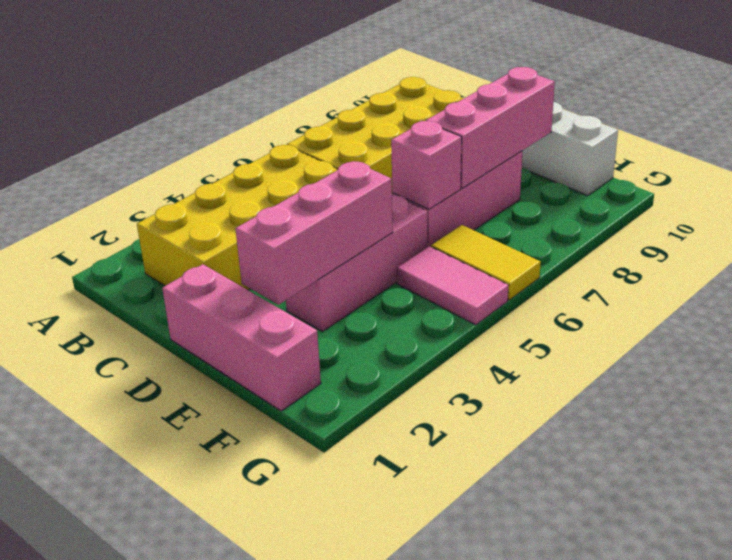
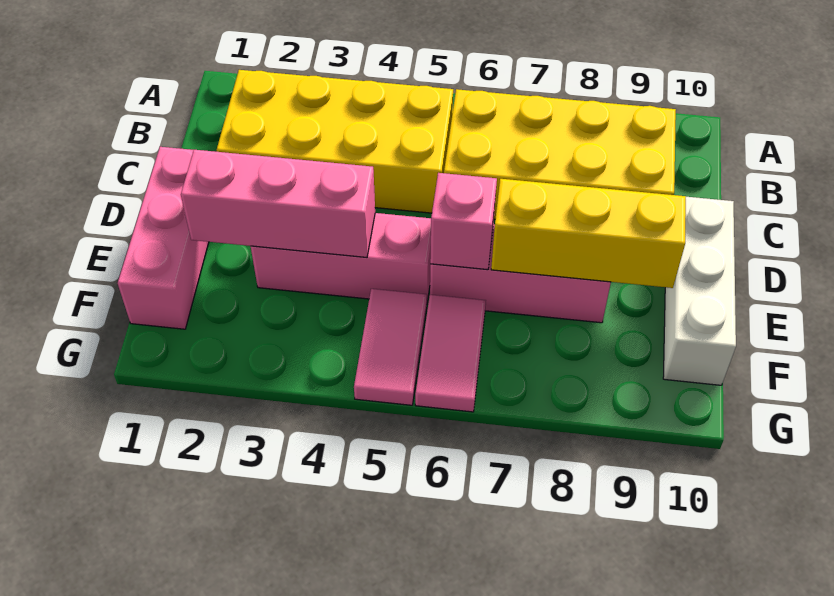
pink brick E7:E9 level 2 -> yellow brick E7:E9 level 2
yellow tile F6:G6 level 1 -> pink tile F6:G6 level 1

